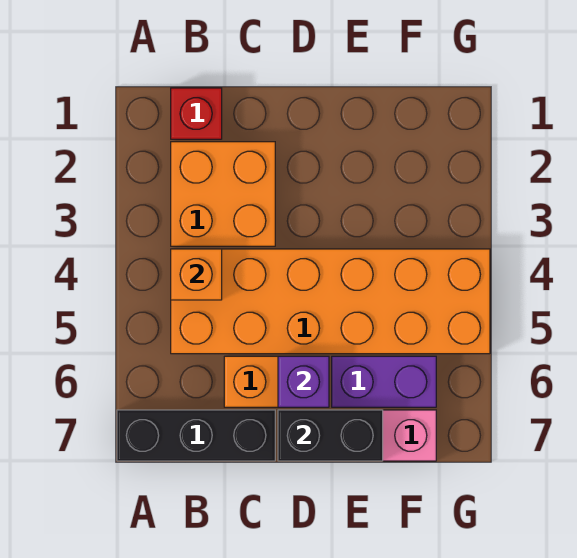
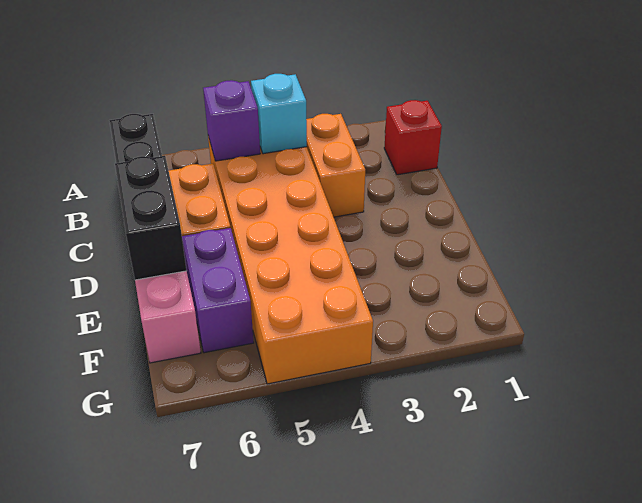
orange brick B2:C3 level 1 -> orange brick B3:C3 level 1
orange brick B4 level 2 -> cyan brick B4 level 2
purple brick D6 level 2 -> purple brick B5 level 2

